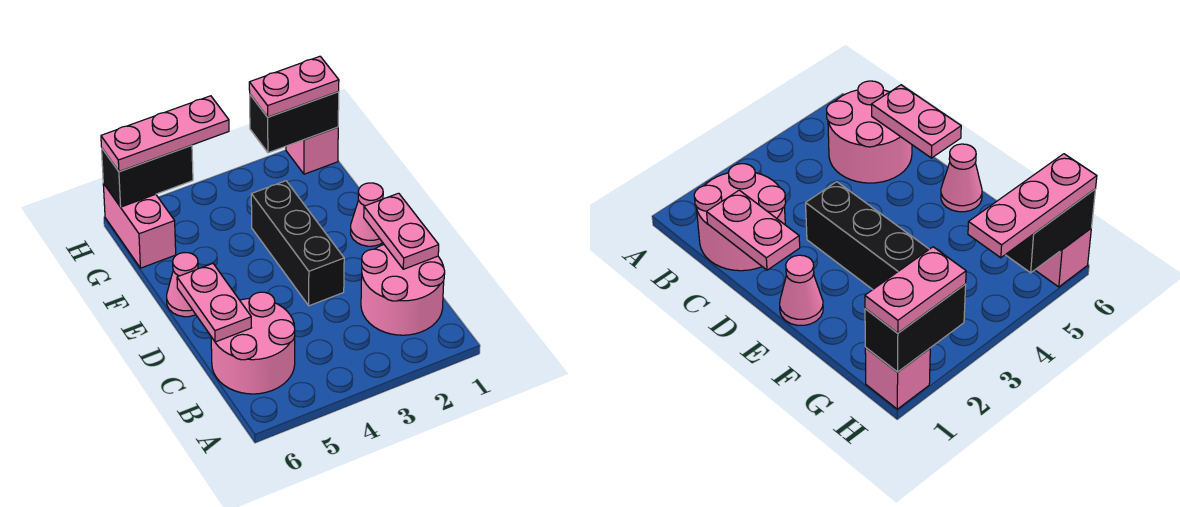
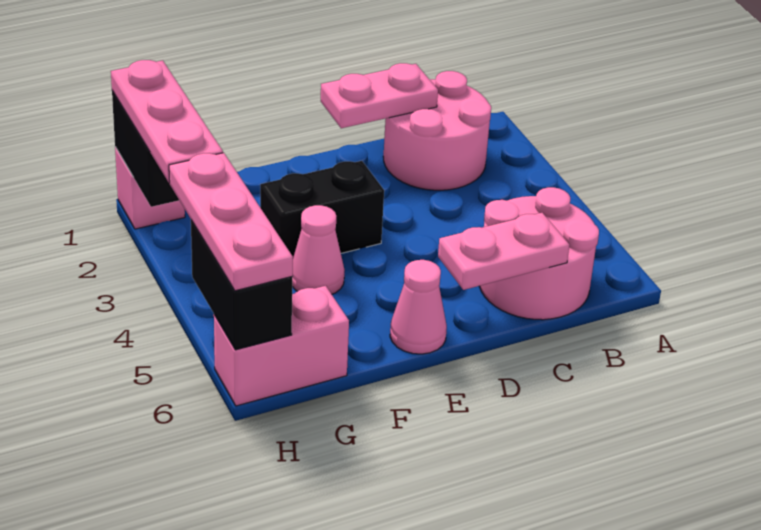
black brick D3:F3 level 1 -> black brick E3:F3 level 1
pink cone E1 level 1 -> pink cone F4 level 1
pink plate H1:H2 level 3 -> pink plate H1:H3 level 3

